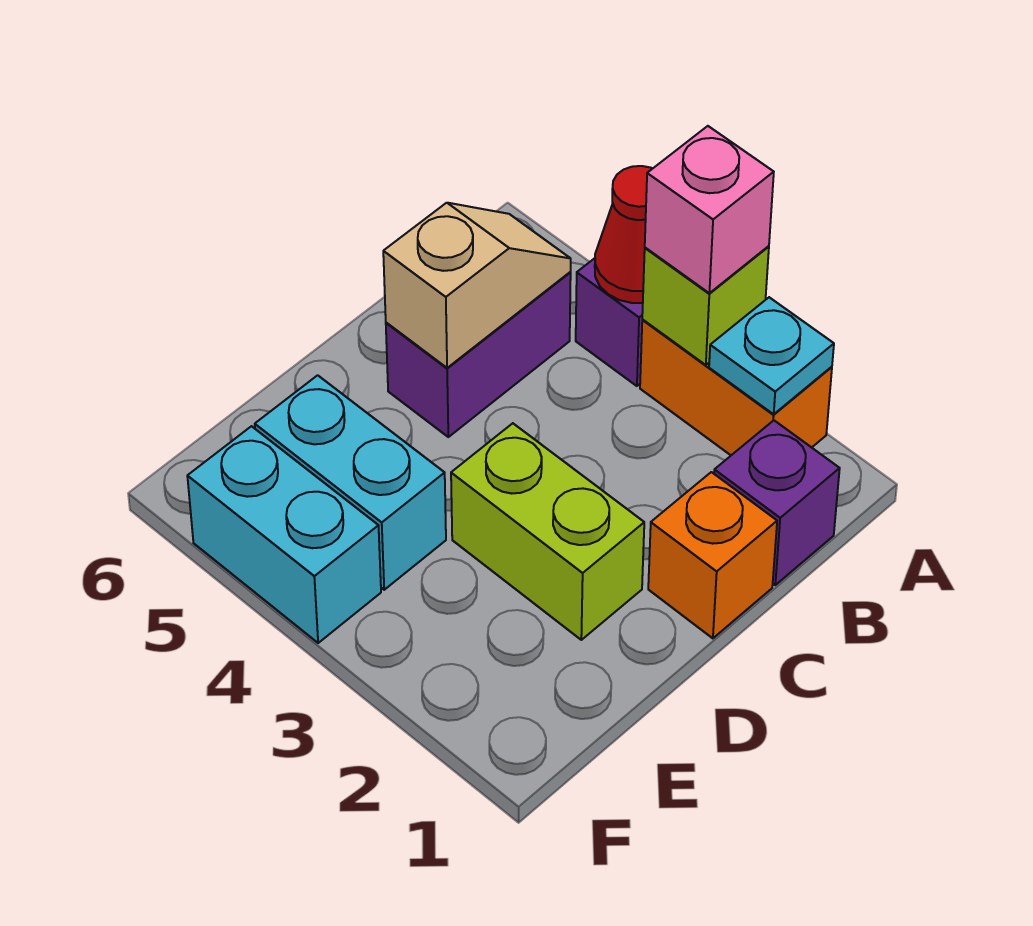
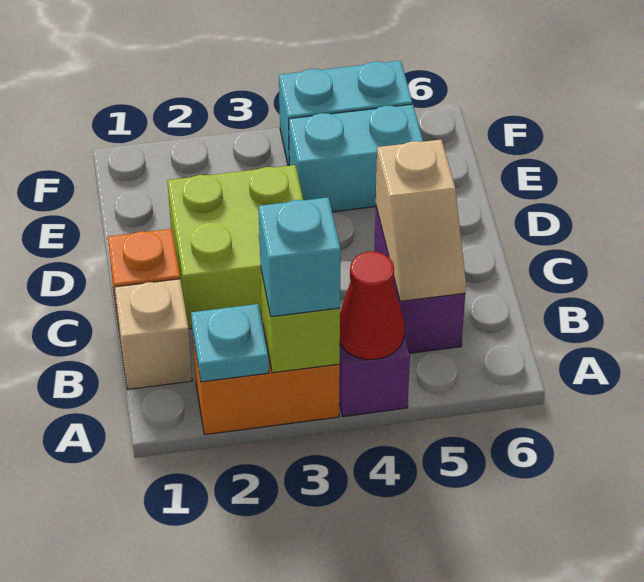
pink brick A3 level 3 -> cyan brick A3 level 3
purple brick B1 level 1 -> tan brick B1 level 1
lime brick D2:D3 level 1 -> lime brick C2:D3 level 1

